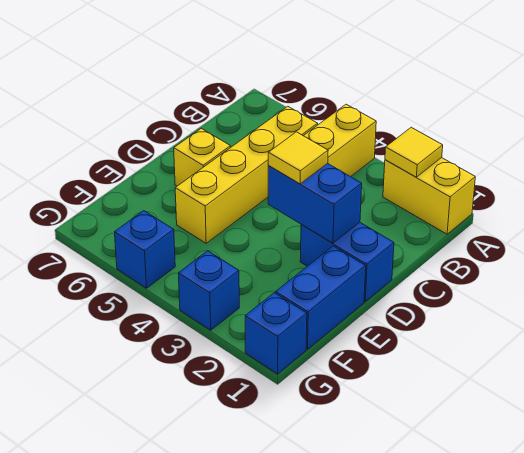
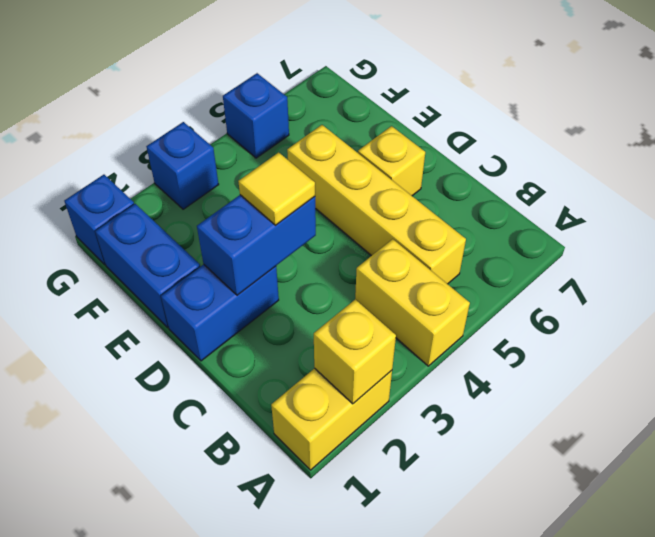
yellow tile A2 level 2 -> yellow brick A2 level 2

